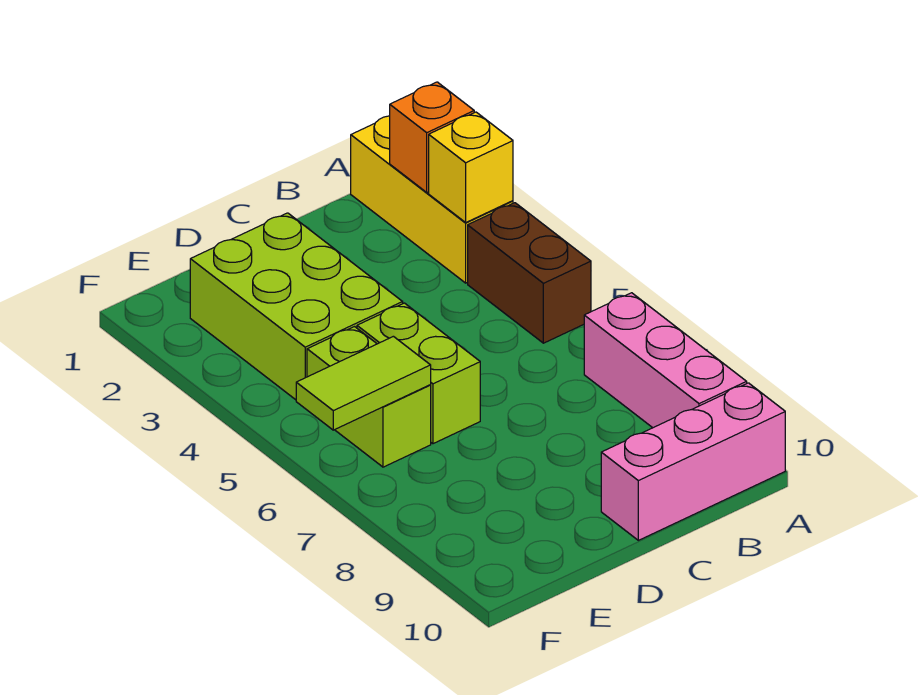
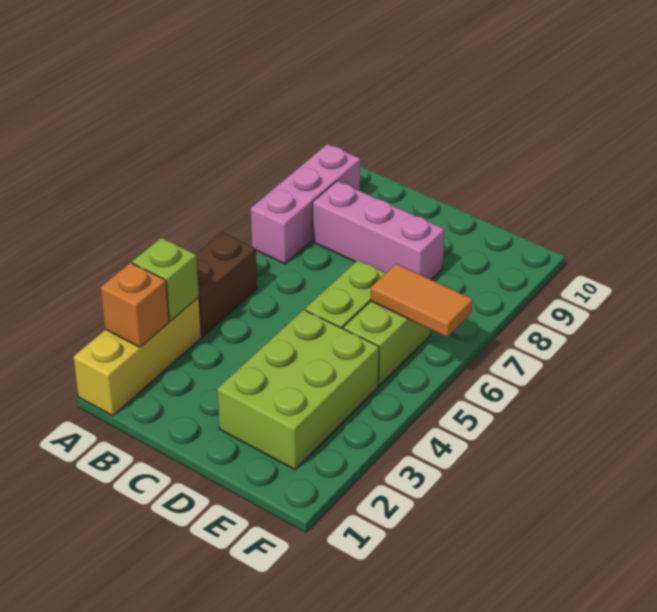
yellow brick A3 level 2 -> lime brick A3 level 2
pink brick A10:C10 level 1 -> pink brick B8:D8 level 1
lime tile E6:F6 level 2 -> orange tile E6:F6 level 2

